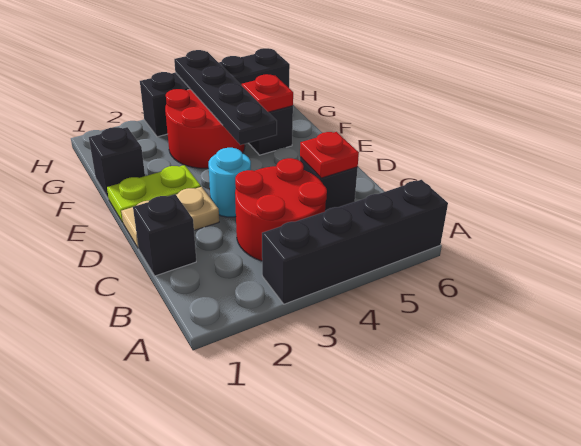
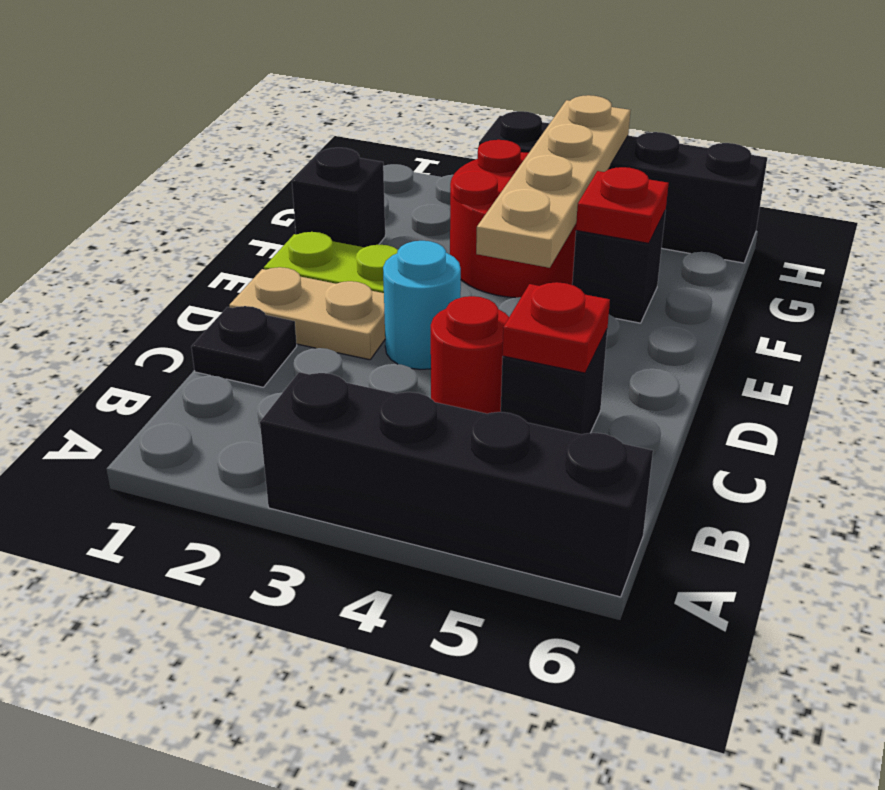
red round brick B3:C4 level 1 -> red round brick C4 level 1
black brick C1 level 1 -> black plate C1 level 1
black plate E4:H4 level 2 -> tan plate E4:H4 level 2

